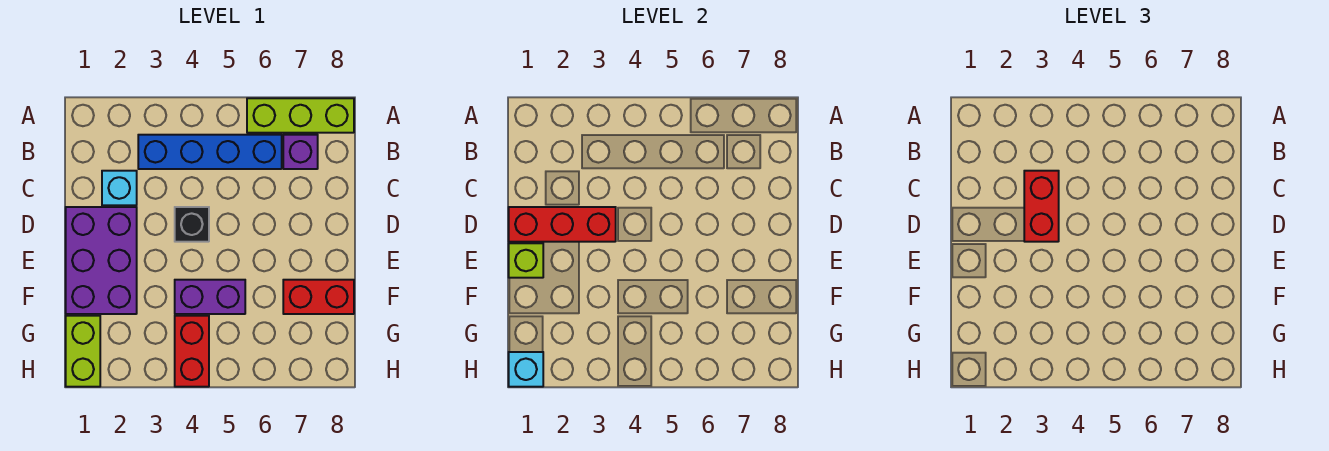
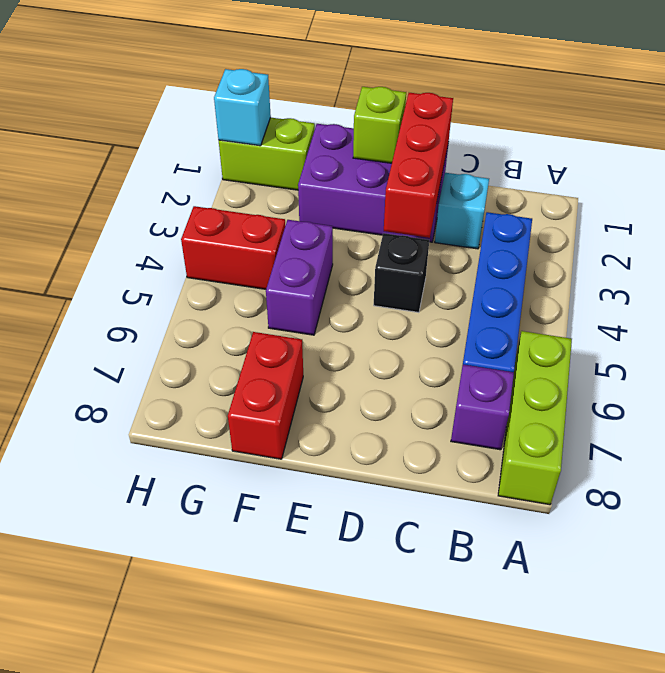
red brick C3:D3 level 3 -> none

